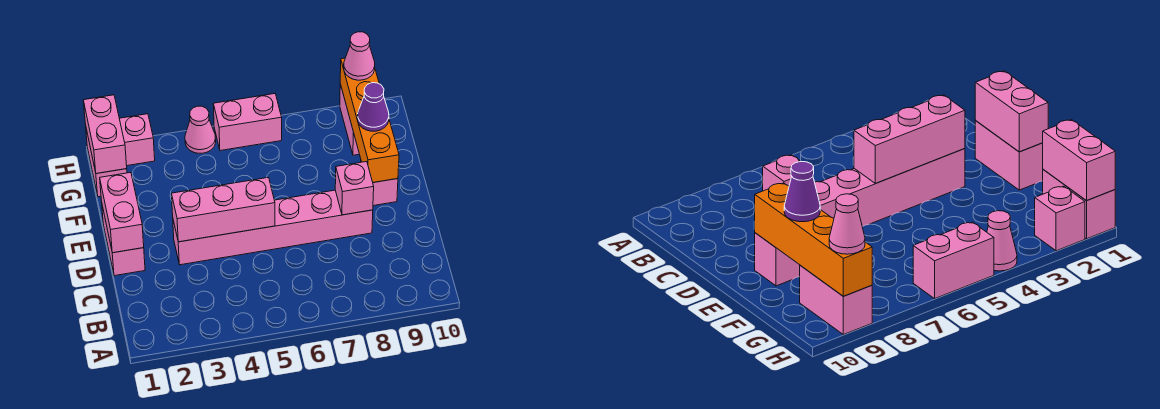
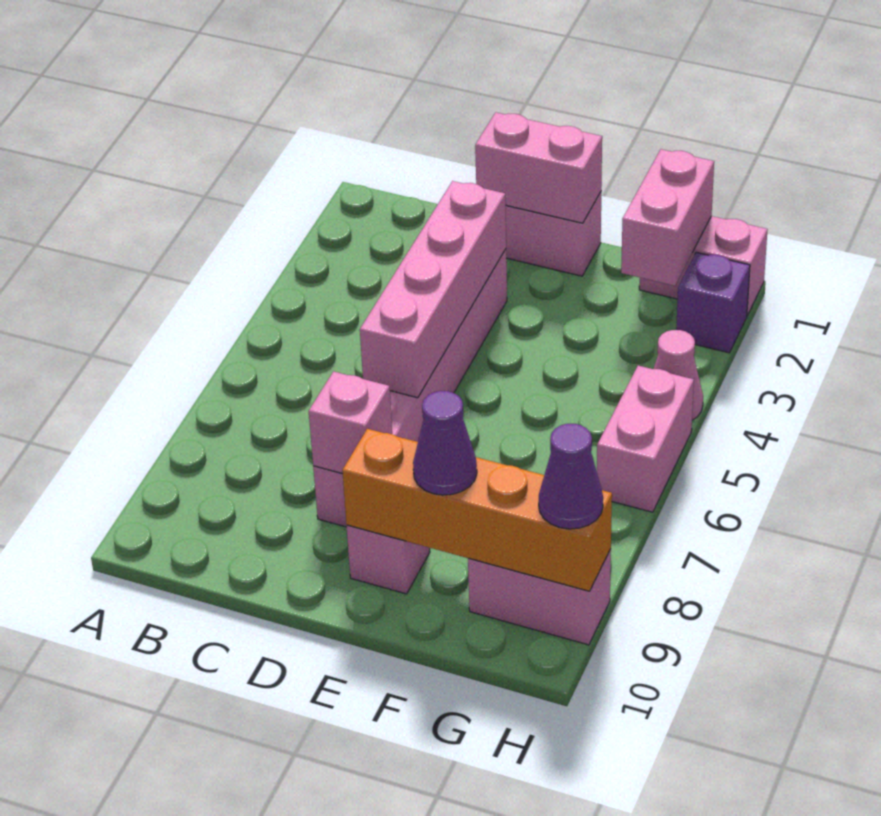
pink brick D3:D5 level 2 -> pink brick D3:D6 level 2
pink brick G1:H1 level 2 -> pink brick G1:G2 level 2
pink brick H2 level 1 -> purple brick H2 level 1
pink cone H9 level 3 -> purple cone H9 level 3

